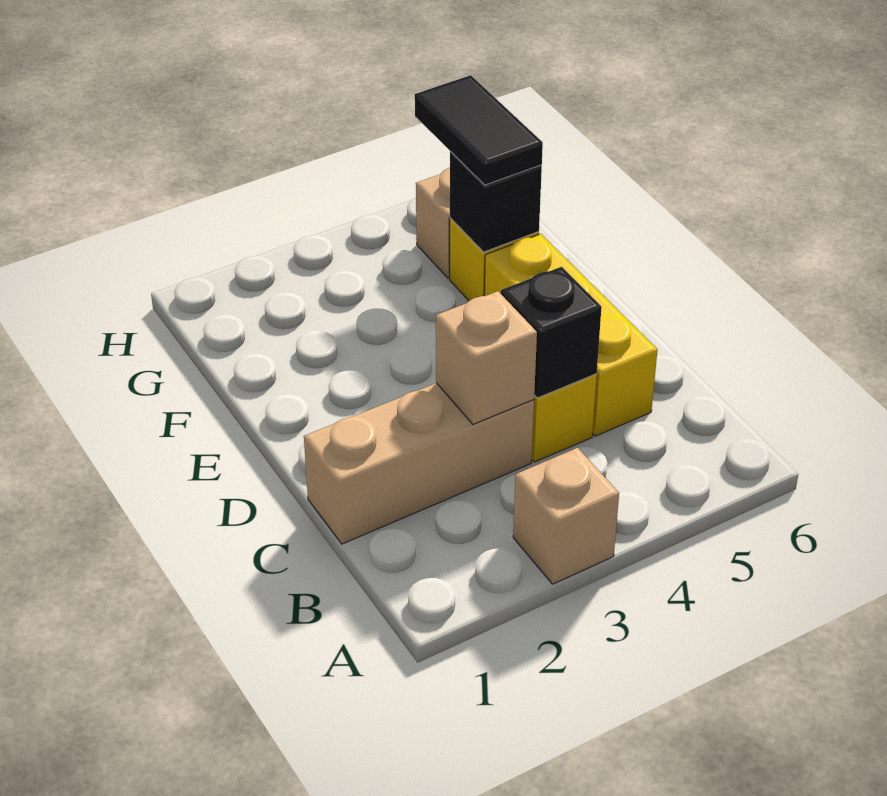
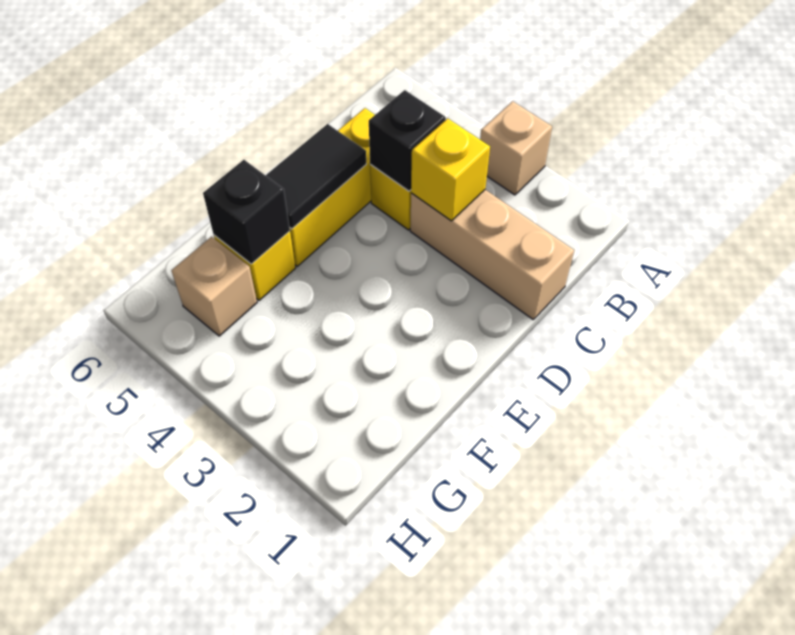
tan brick C3 level 2 -> yellow brick C3 level 2
black tile F5:G5 level 3 -> black tile D5:E5 level 2

